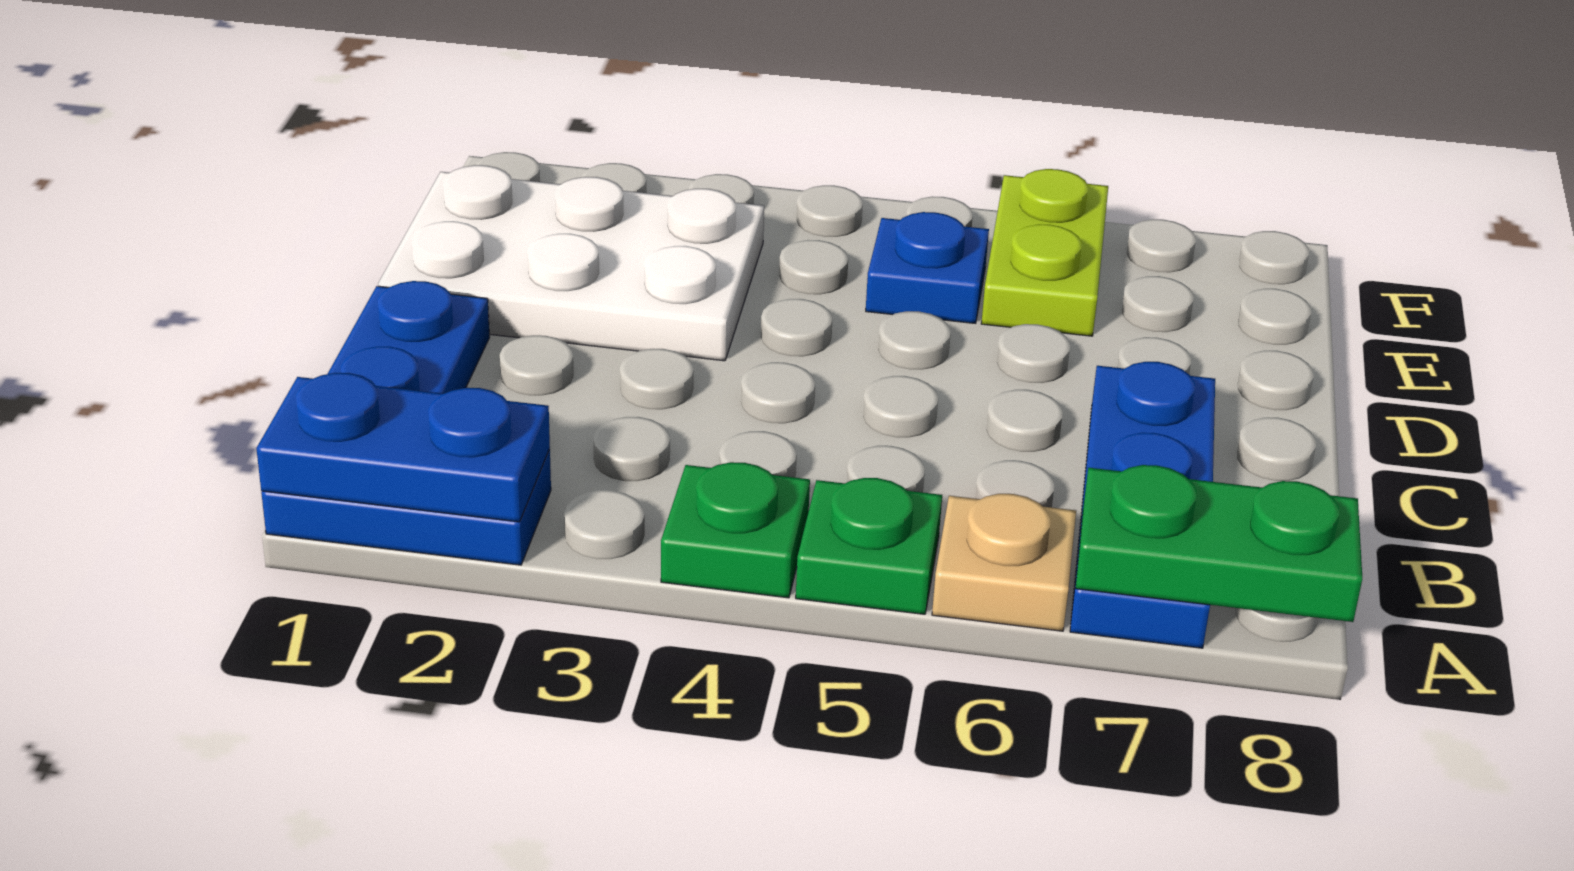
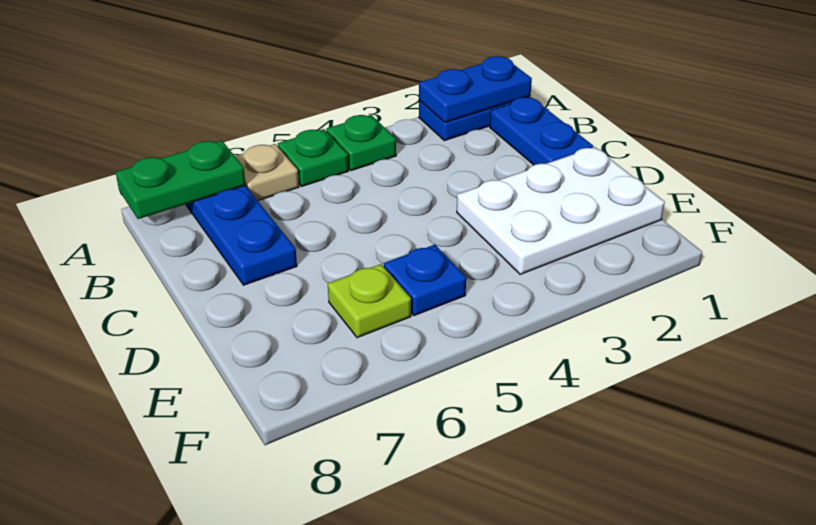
lime plate E6:F6 level 1 -> lime plate E6 level 1

